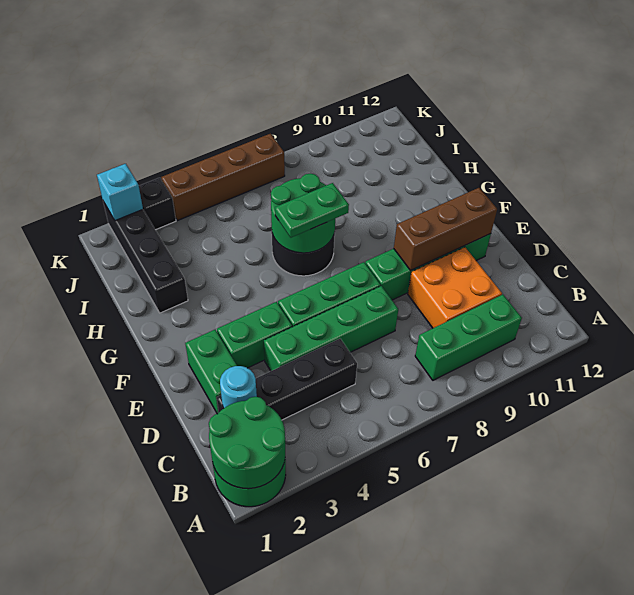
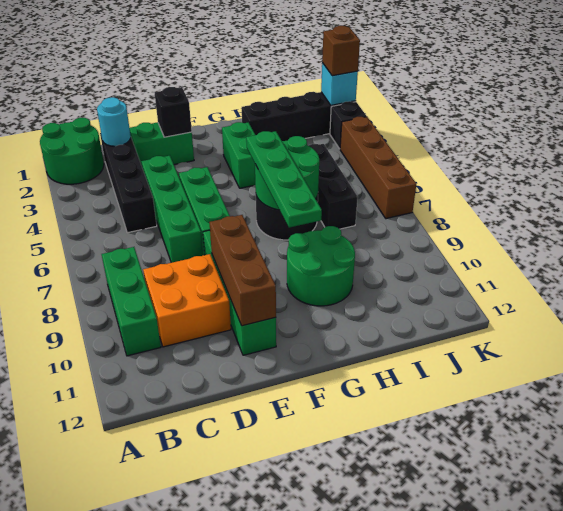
green round brick A1:B2 level 2 -> green round brick G9:H10 level 1
none -> black brick E2 level 2
green brick E3:E4 level 1 -> green brick G3:G4 level 1
green plate G6:G7 level 3 -> green plate G6:G9 level 3
none -> black brick I5:I7 level 1
none -> brown brick K2 level 3

